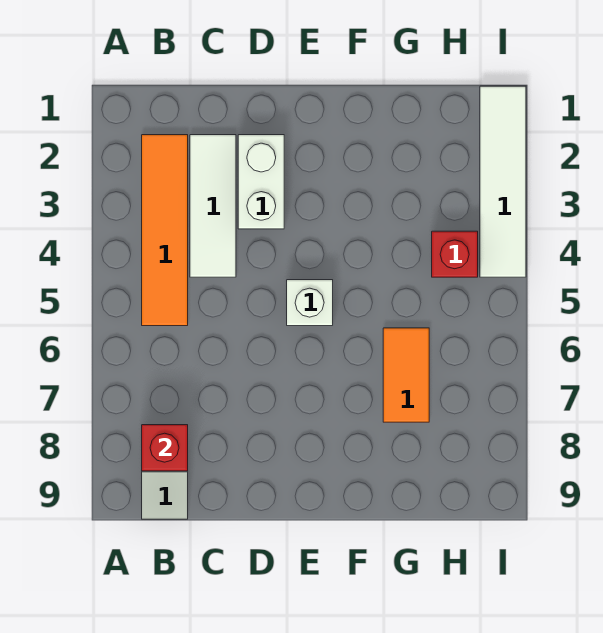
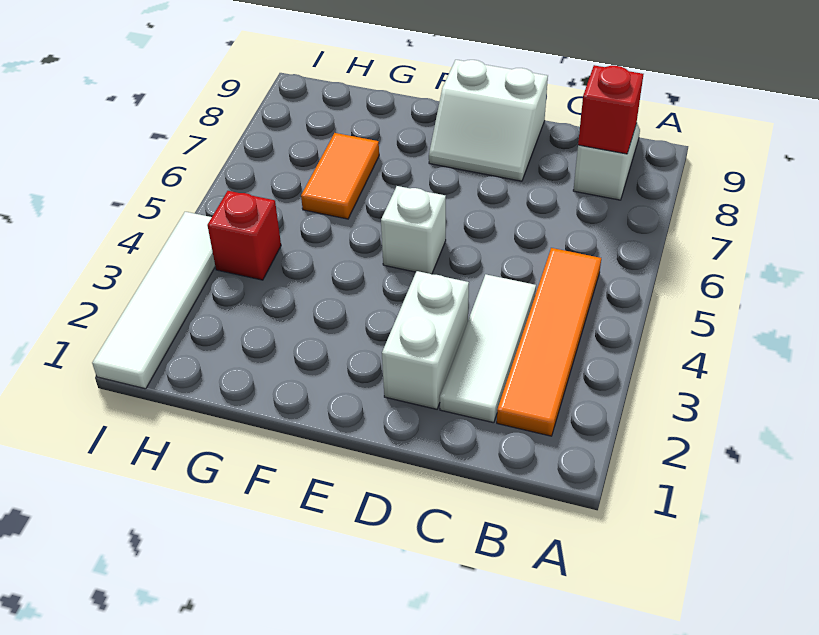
none -> white slope D8:E9 level 1 top 9

